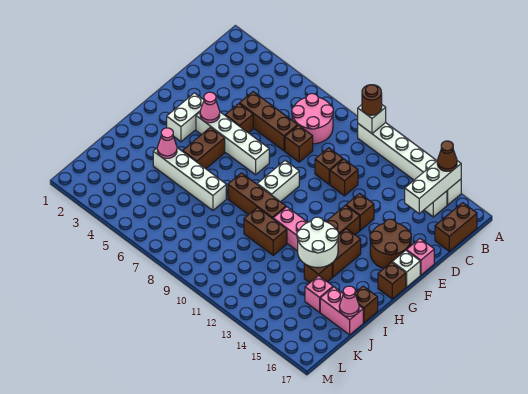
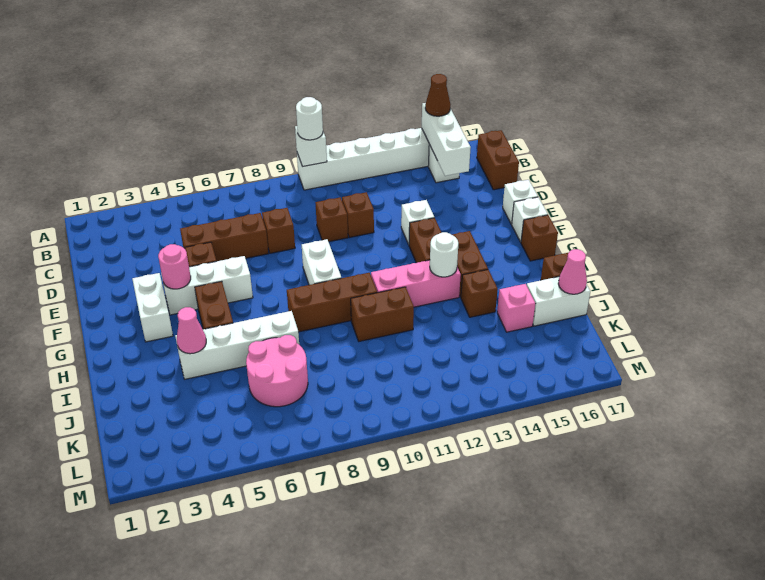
brown round brick A10 level 3 -> white round brick A10 level 3
pink round brick B7:C8 level 1 -> pink round brick J6:K7 level 1
brown brick E13 level 1 -> white brick E13 level 1
brown round brick E15:F16 level 1 -> none
pink brick E17 level 1 -> white brick E17 level 1
white brick F4:F7 level 1 -> white brick F4:F6 level 1
pink cone F4 level 2 -> pink round brick F4 level 2
white round brick H13:I14 level 2 -> white round brick H13 level 2
pink brick J16:J17 level 1 -> white brick J16:J17 level 1

